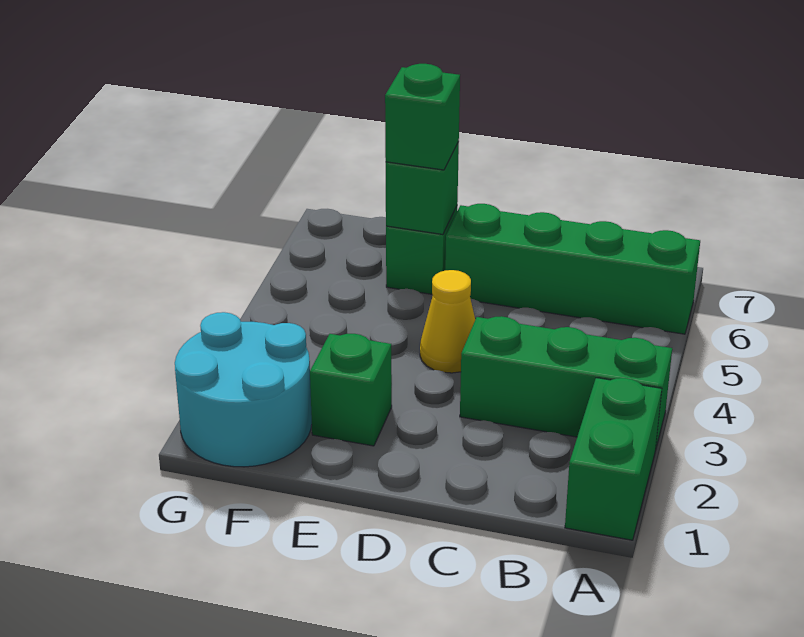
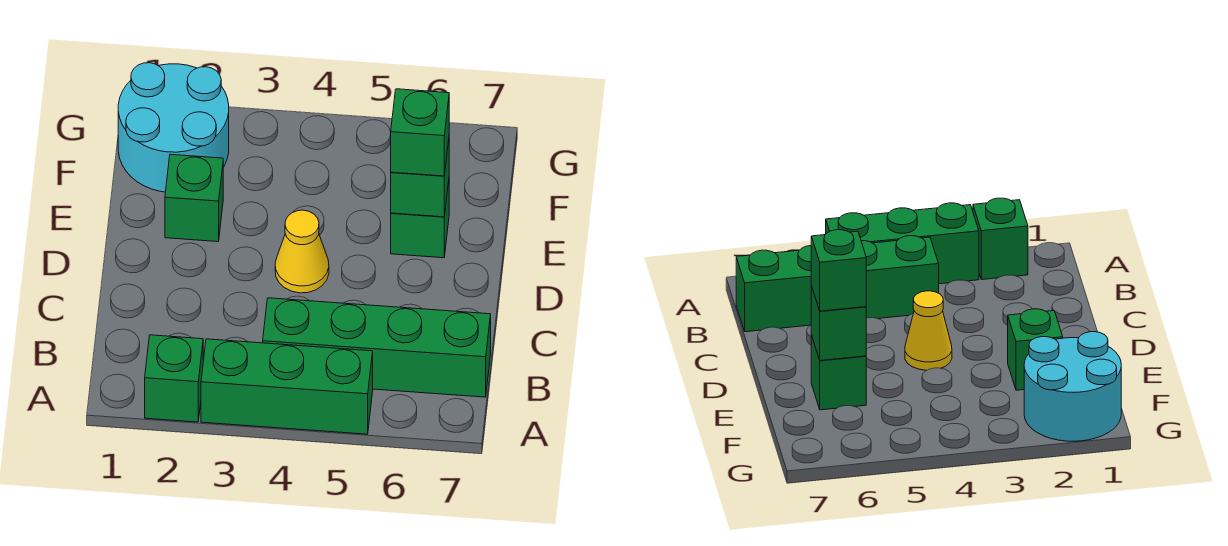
green brick A1:A2 level 1 -> green brick A2 level 1
green brick A3:C3 level 1 -> green brick A3:A5 level 1
green brick A6:D6 level 1 -> green brick B4:B7 level 1

